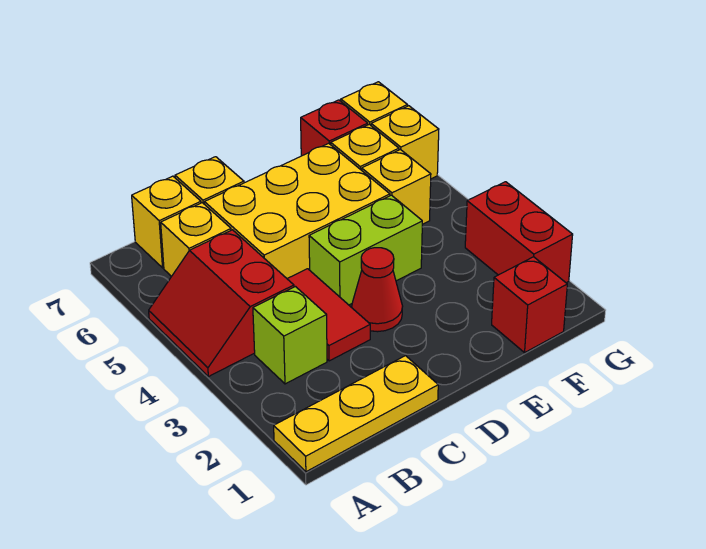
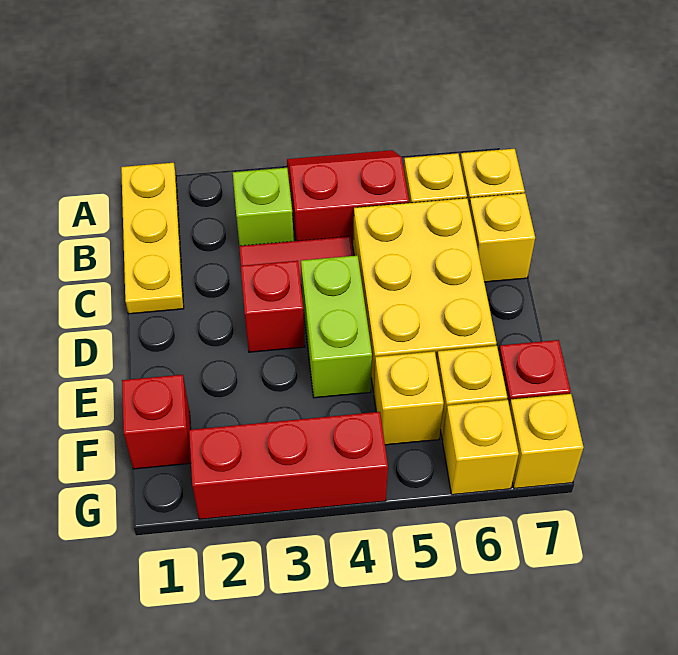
red cone D3 level 1 -> red brick D3 level 1
red brick G2:G3 level 1 -> red brick G2:G4 level 1

